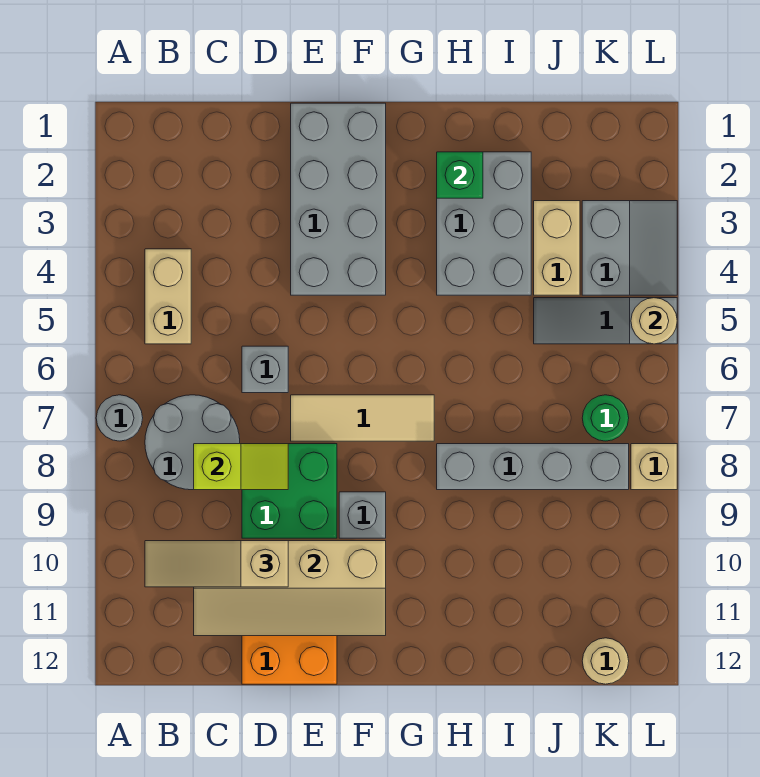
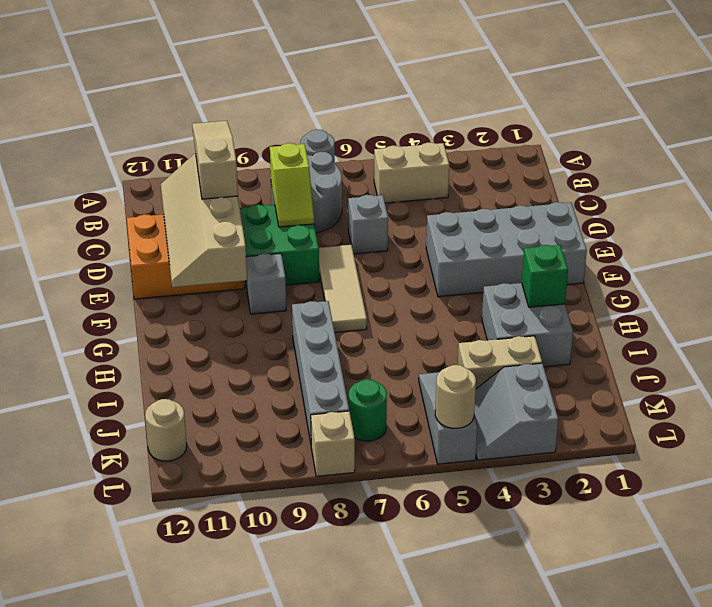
grey brick H2:I4 level 1 -> grey brick H2:I3 level 1
grey slope K3:L4 level 1 top K -> grey slope K3:L4 level 1 top 3

